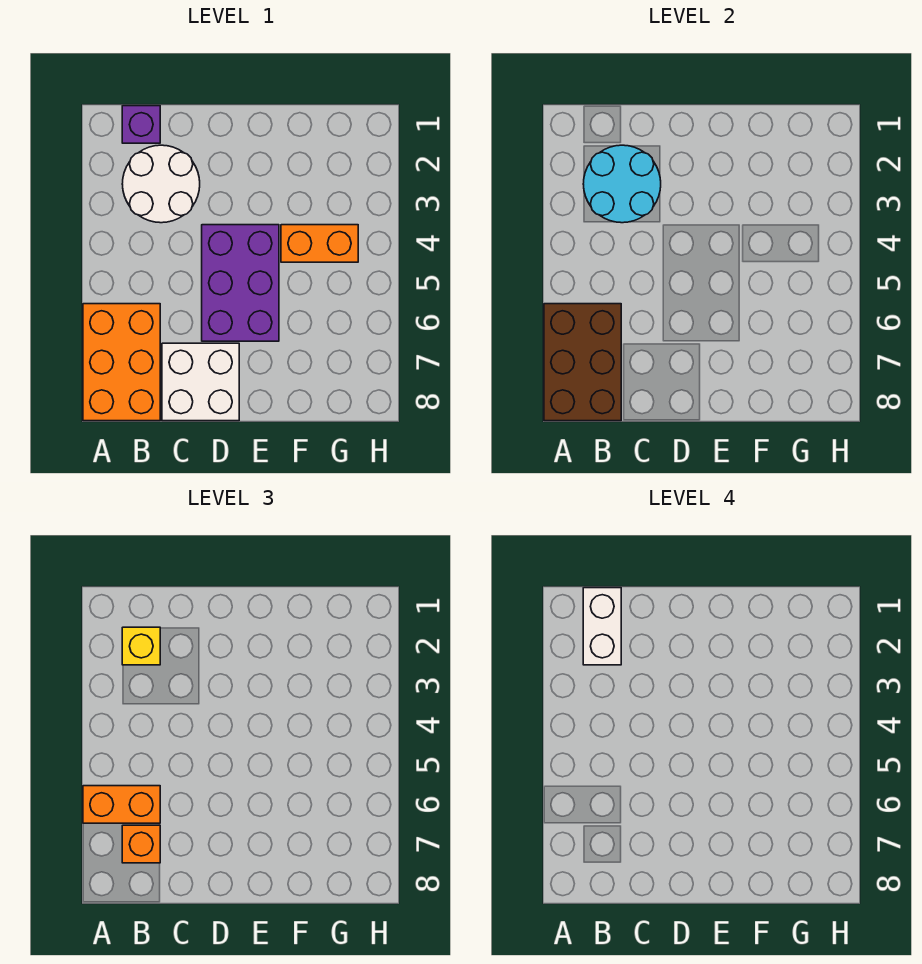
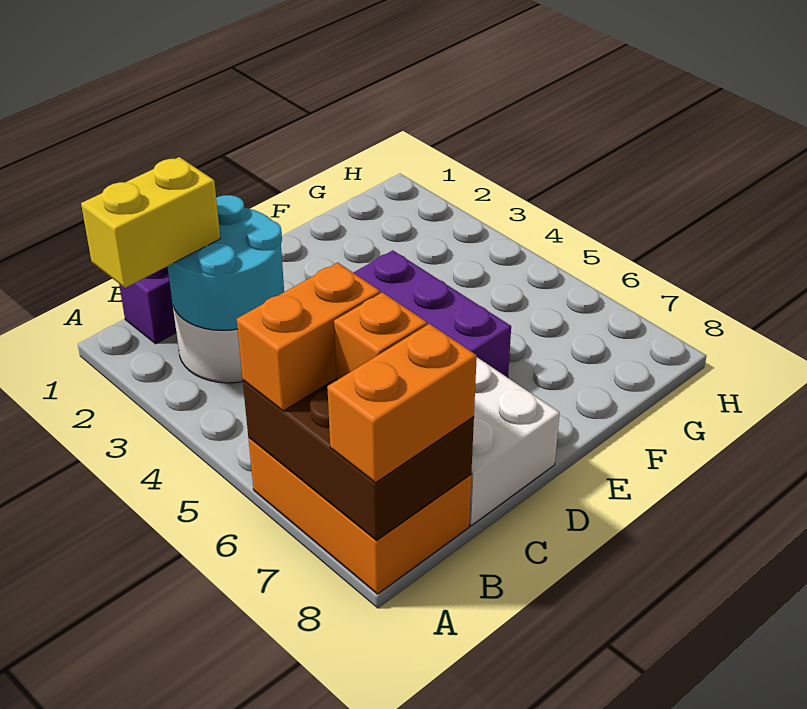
white brick B1:B2 level 4 -> none
yellow brick B2 level 3 -> yellow brick A2:B2 level 3
orange brick F4:G4 level 1 -> orange brick A8:B8 level 3

